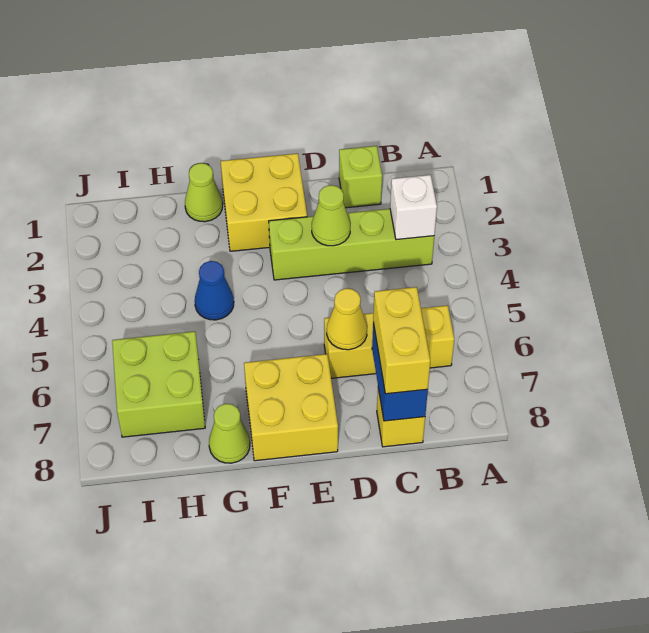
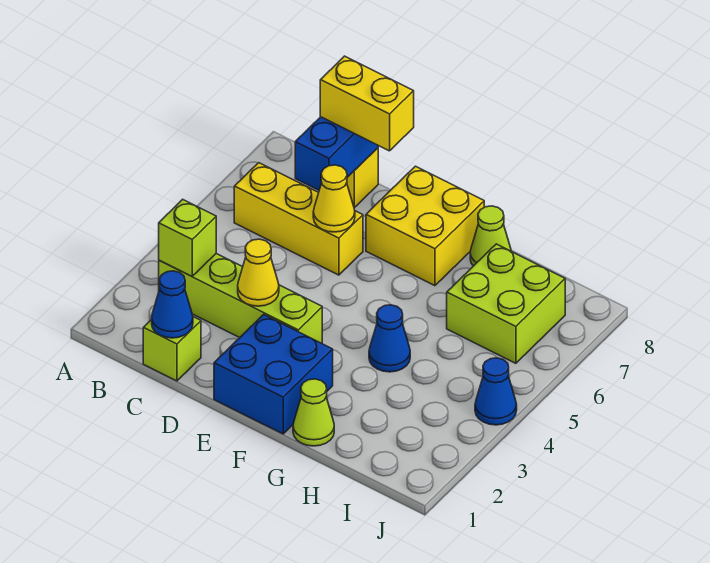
white brick B3 level 2 -> lime brick B3 level 2
none -> blue cone C1 level 2
yellow brick C7:C8 level 3 -> yellow brick C8:D8 level 3
lime cone D3 level 2 -> yellow cone D3 level 2
yellow brick E1:F2 level 1 -> blue brick E1:F2 level 1
none -> blue cone J4 level 1

